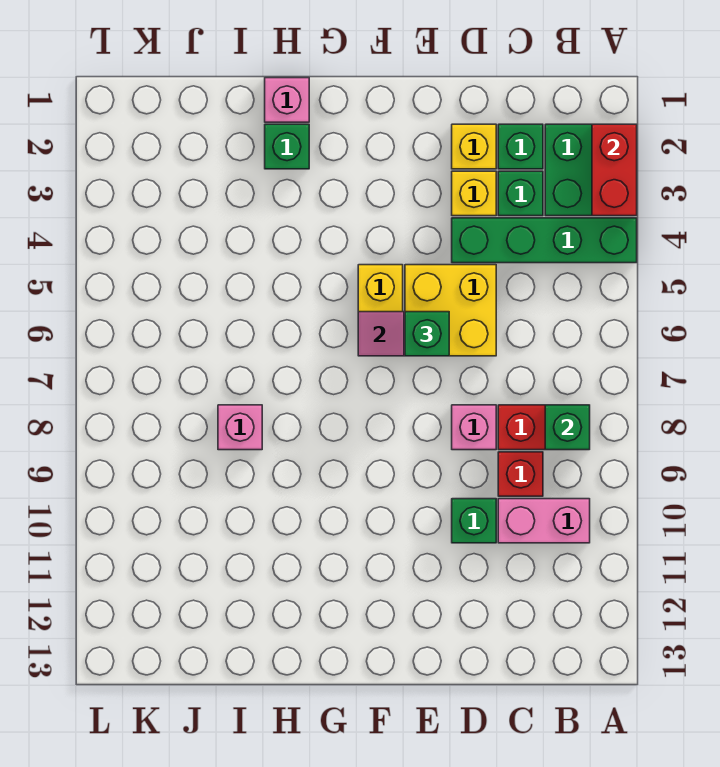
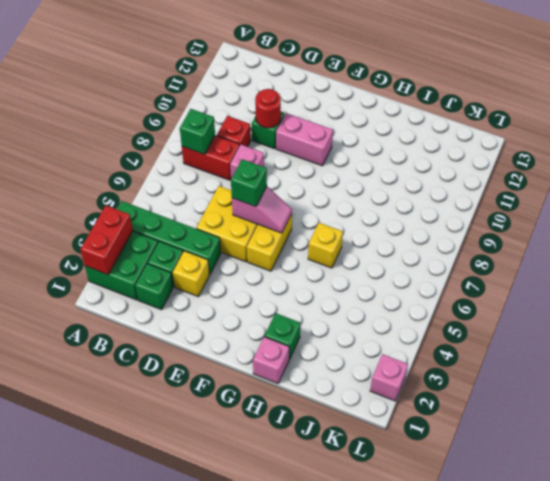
pink brick B10:C10 level 1 -> pink brick E10:F10 level 1
yellow brick D2 level 1 -> yellow brick H6 level 1
none -> red round brick D10 level 2
pink brick I8 level 1 -> pink brick L2 level 1

